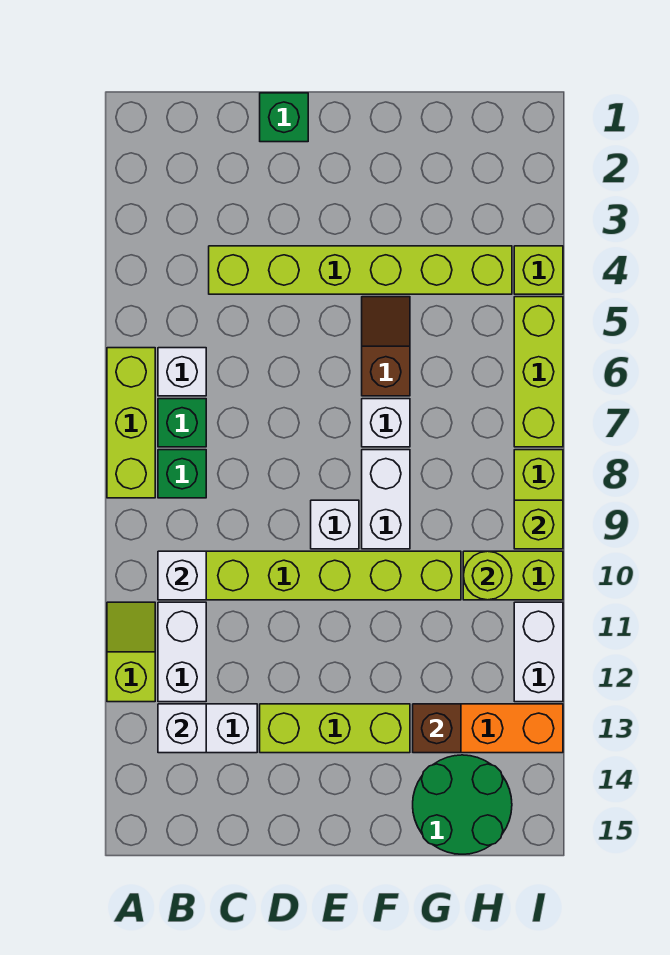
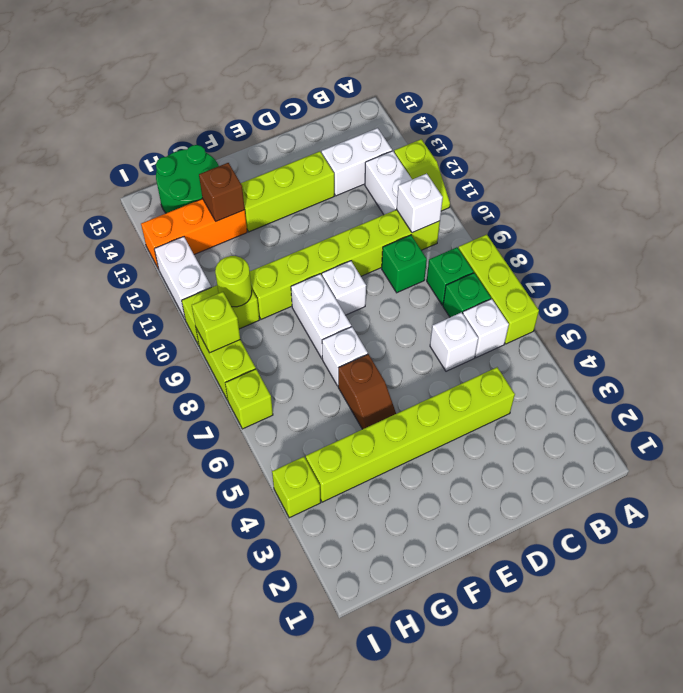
white brick B13 level 2 -> white brick C6 level 1
green brick D1 level 1 -> green brick C9 level 1
lime brick I5:I7 level 1 -> lime brick I7 level 1

